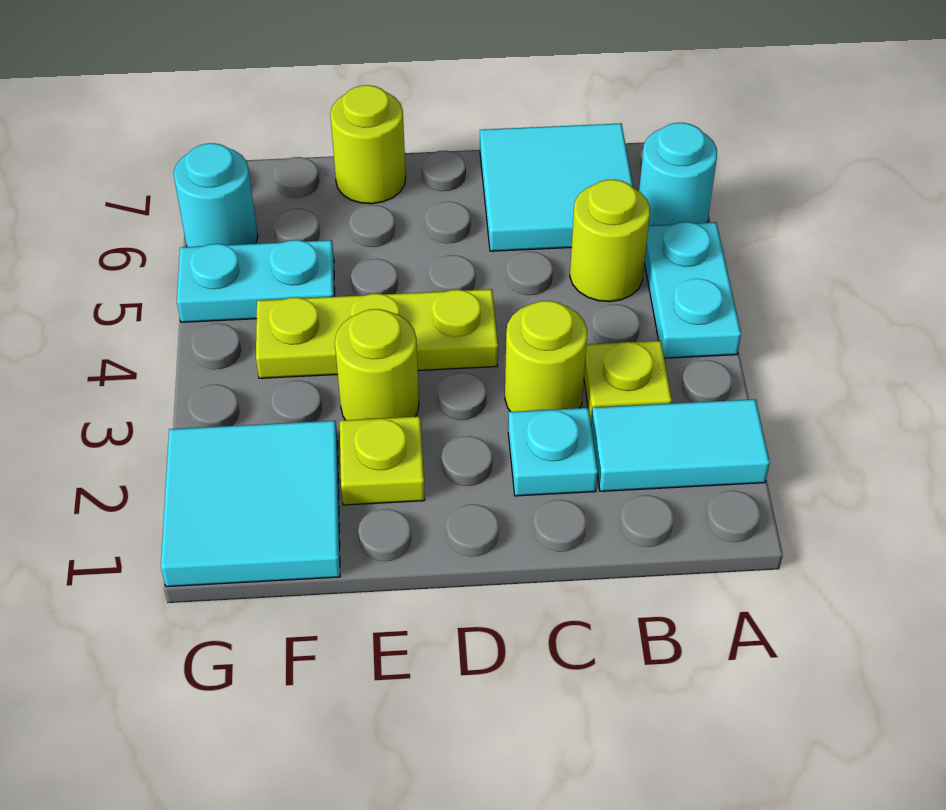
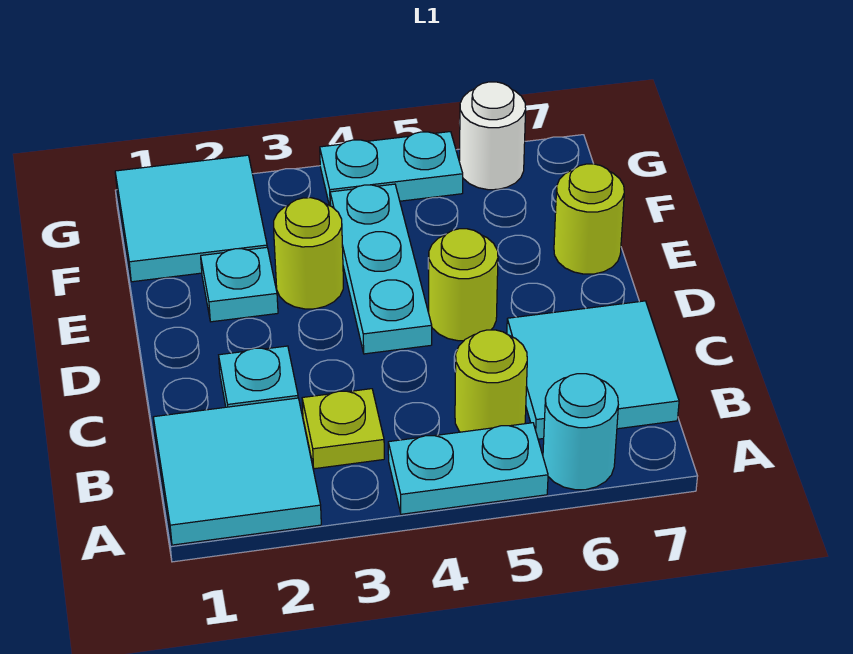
cyan tile A2:B2 level 1 -> cyan tile A1:B2 level 1
lime round brick C3 level 1 -> lime round brick D5 level 1
lime plate D4:F4 level 1 -> cyan plate D4:F4 level 1
lime plate E2 level 1 -> cyan plate E2 level 1
cyan plate F5:G5 level 1 -> cyan plate G4:G5 level 1
cyan round brick G6 level 1 -> white round brick G6 level 1

